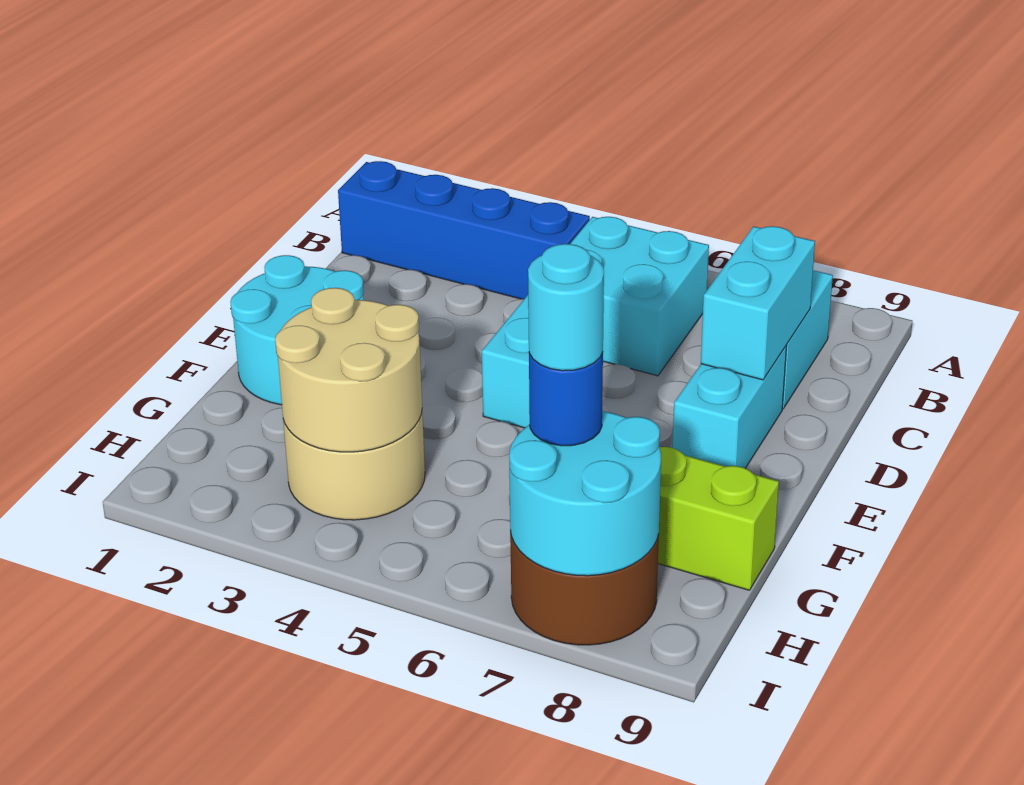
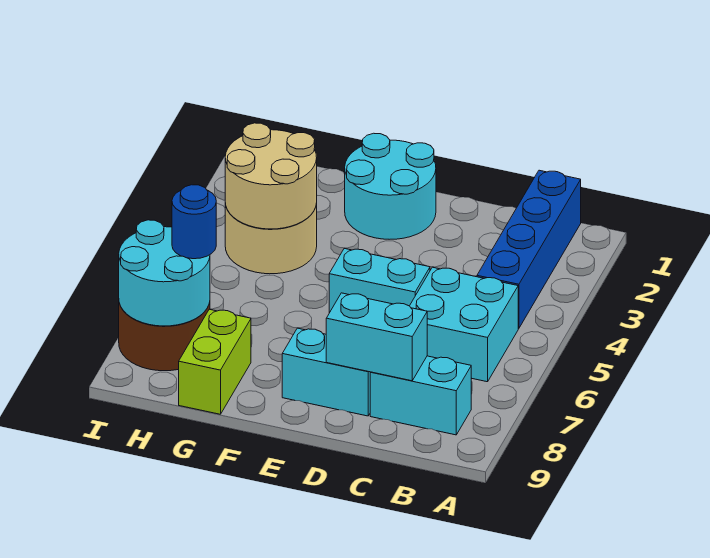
cyan round brick H7 level 4 -> none

